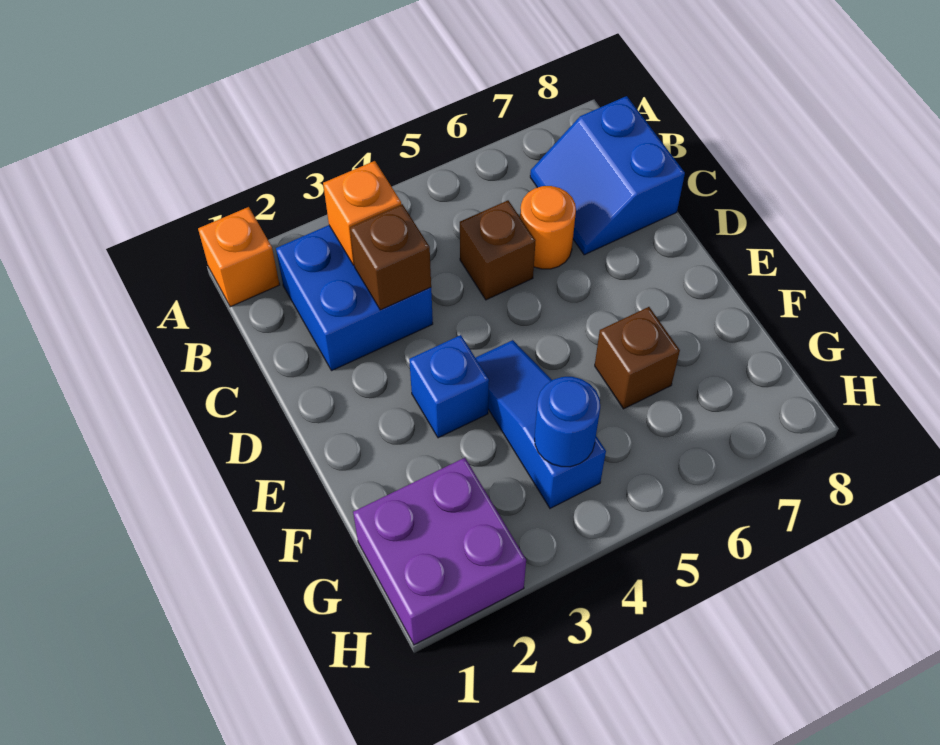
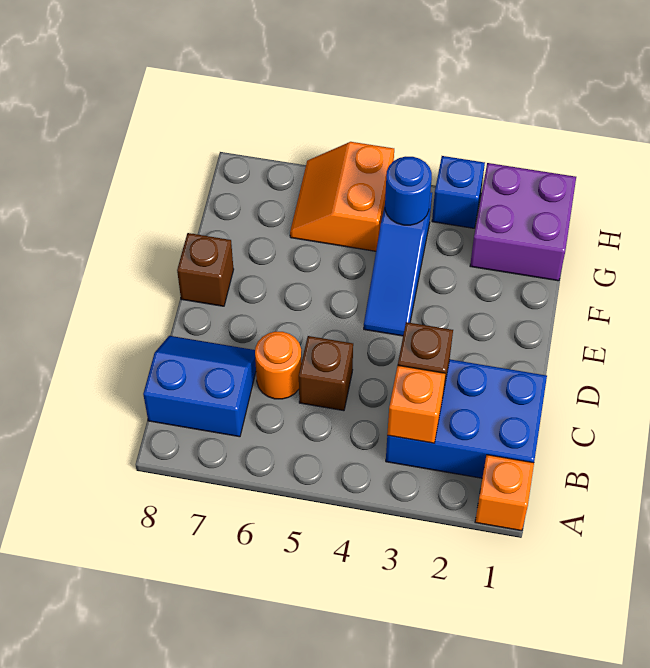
blue brick B2:C3 level 1 -> blue brick B1:C3 level 1
blue slope B7:C8 level 1 top 8 -> blue slope B7:C8 level 1 top B
blue brick E3 level 1 -> blue brick H3 level 1
brown brick F6 level 1 -> brown brick E8 level 1
none -> orange slope G5:H6 level 1 top 5

